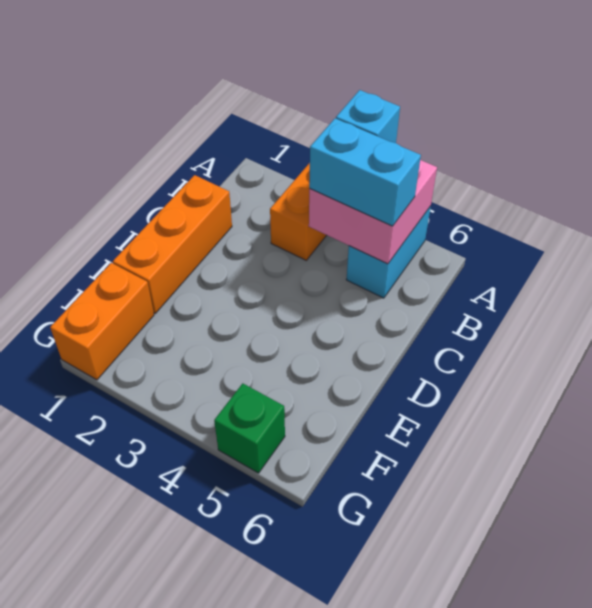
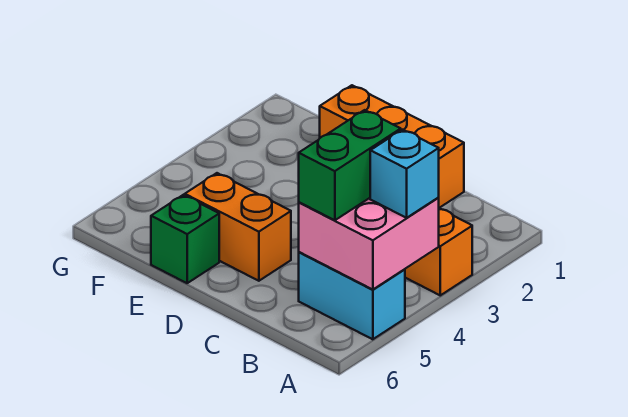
cyan brick B4:B5 level 3 -> green brick B4:B5 level 3
orange brick F1:G1 level 1 -> orange brick D5:E5 level 1
green brick G5 level 1 -> green brick E6 level 1

